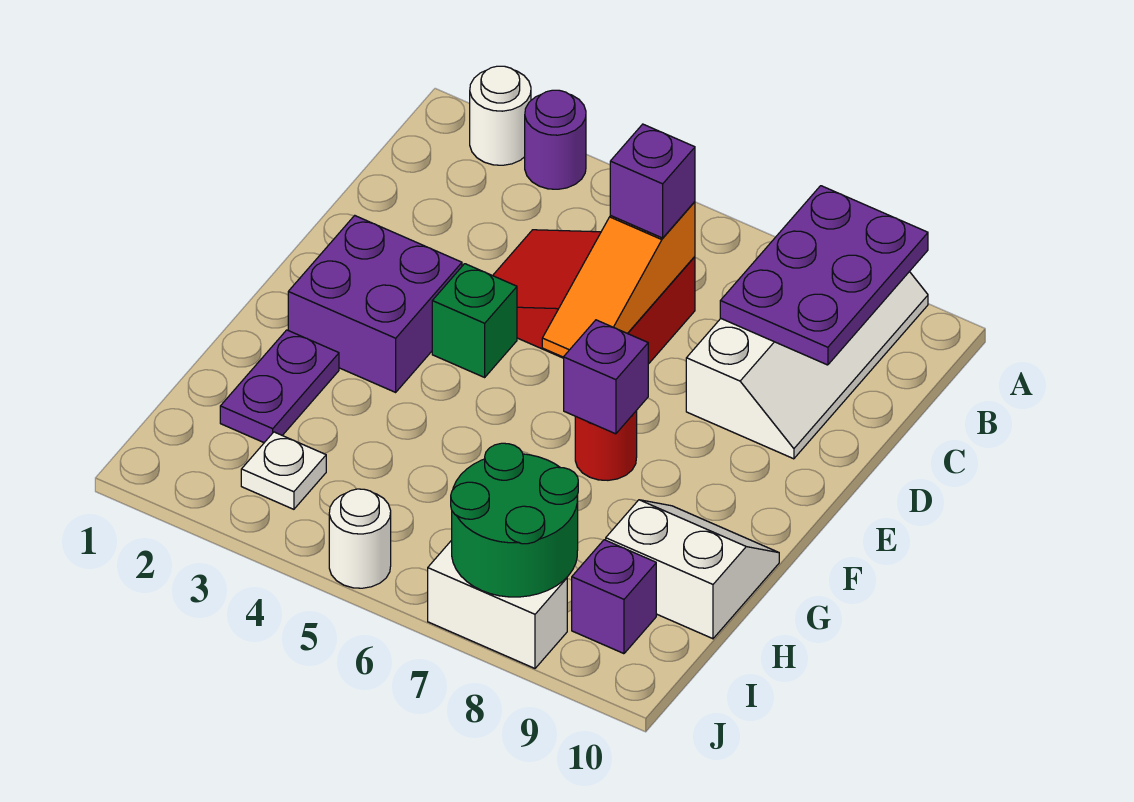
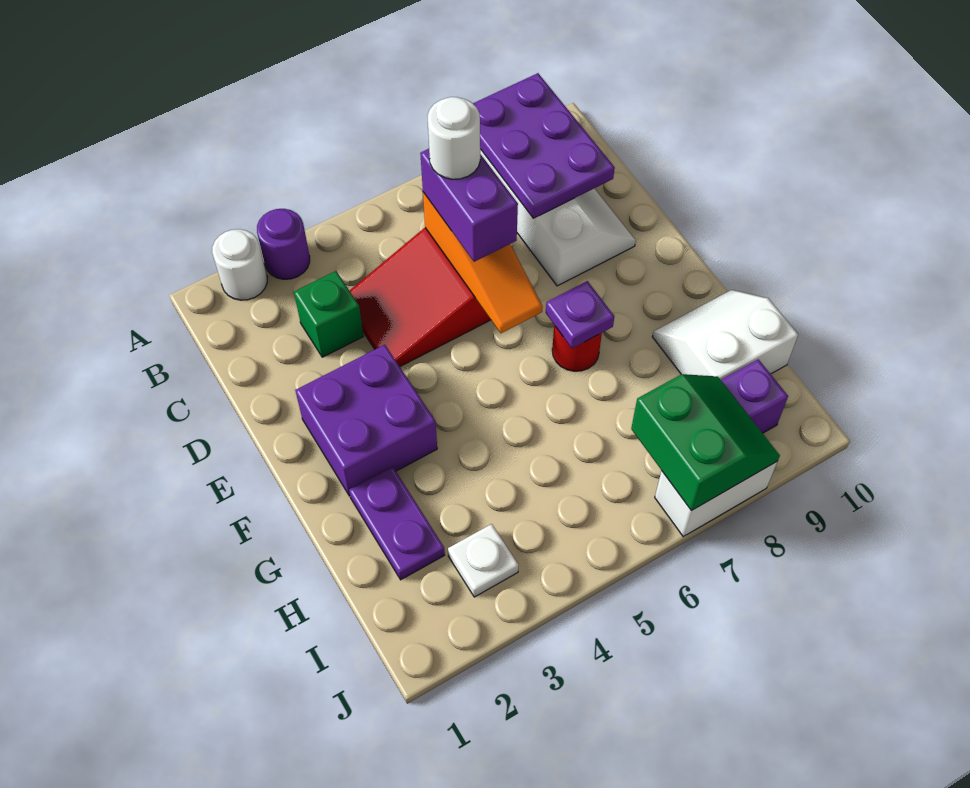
purple brick C6 level 3 -> purple brick C6:D6 level 3
green brick E4 level 1 -> green brick C3 level 1
purple brick F7 level 2 -> purple plate F7 level 2
green round brick I7:J8 level 2 -> green slope I7:J8 level 2 top 7
white round brick J5 level 1 -> white round brick C6 level 4

